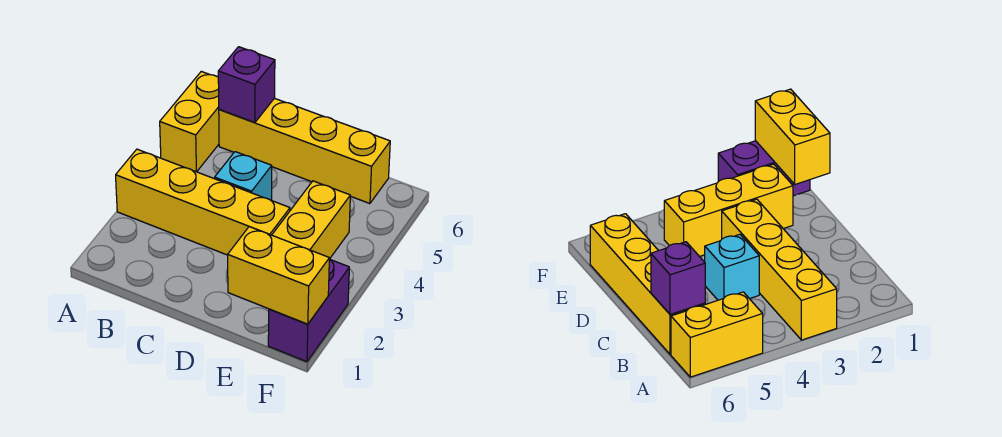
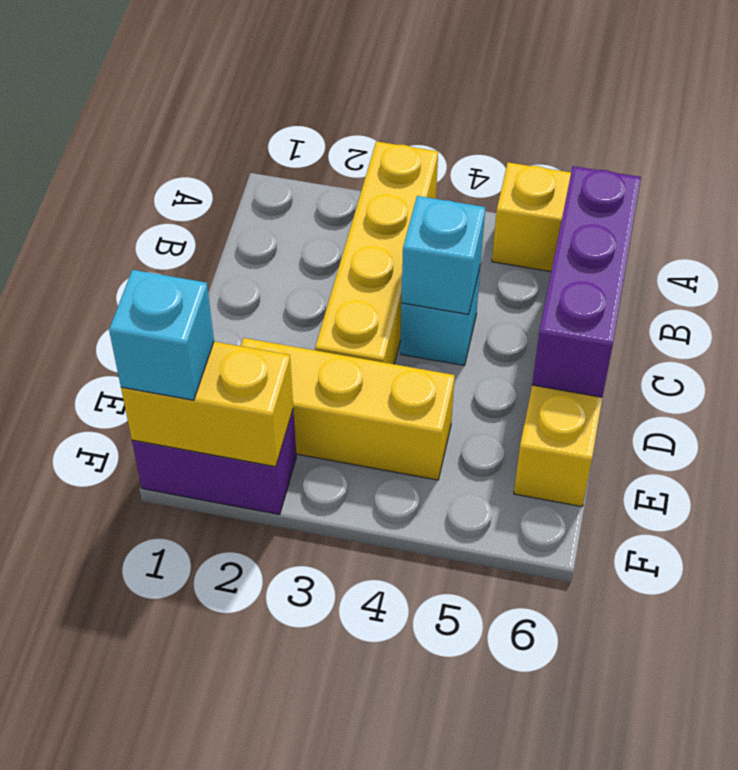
purple brick B6 level 2 -> purple brick B6:D6 level 2
none -> cyan brick C4 level 2
yellow brick E1:F1 level 2 -> yellow brick F1:F2 level 2
none -> cyan brick F1 level 3

